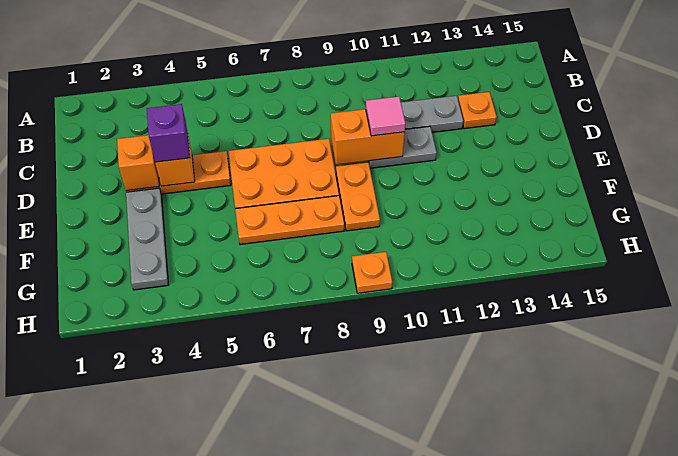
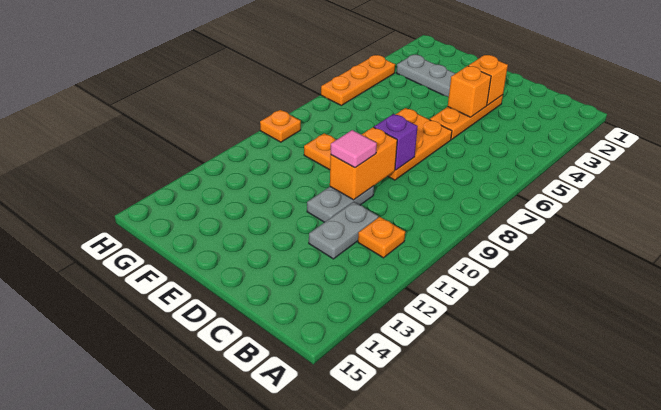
orange plate C13 level 1 -> orange plate B11 level 1
purple brick D4 level 3 -> purple brick D8 level 2
orange plate F6:F8 level 1 -> orange plate H4:H6 level 1

